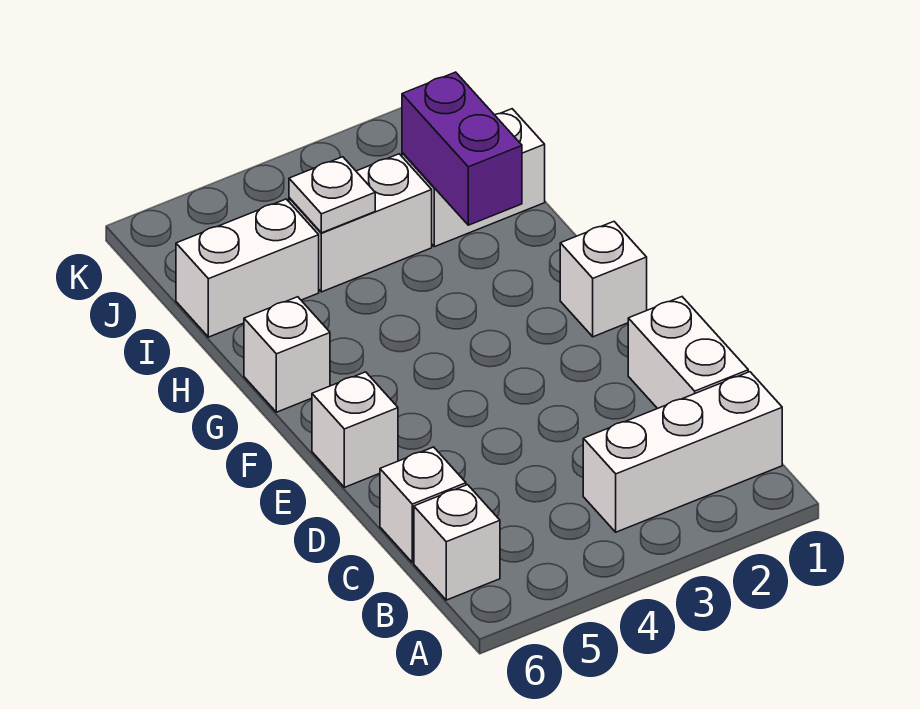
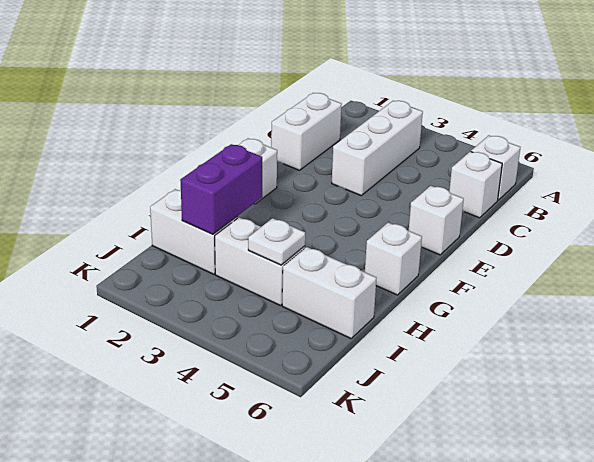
white brick B1:B3 level 1 -> white brick B3:D3 level 1

